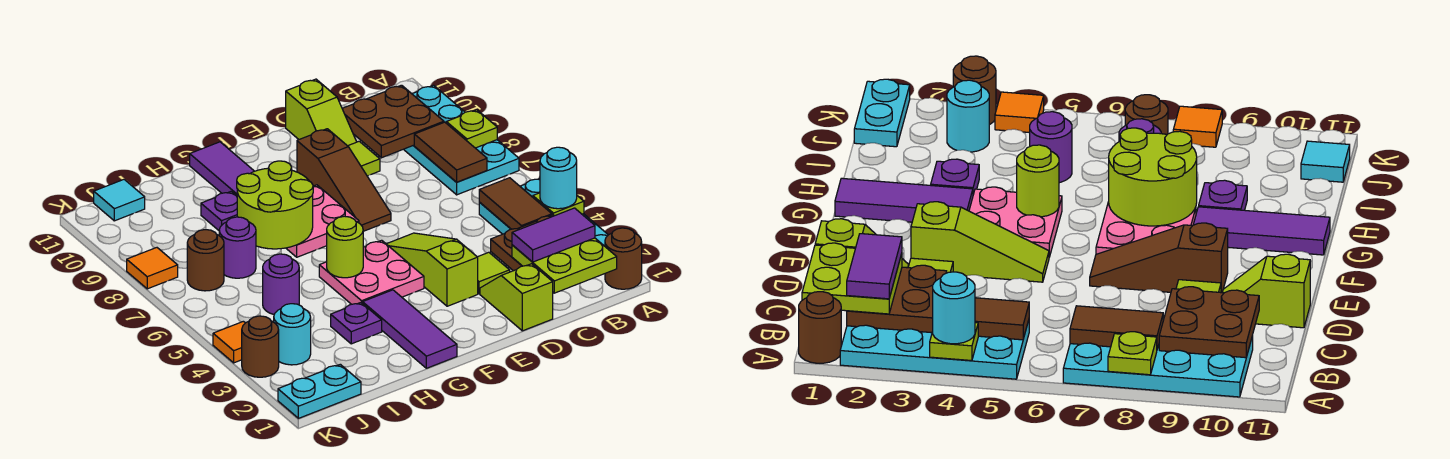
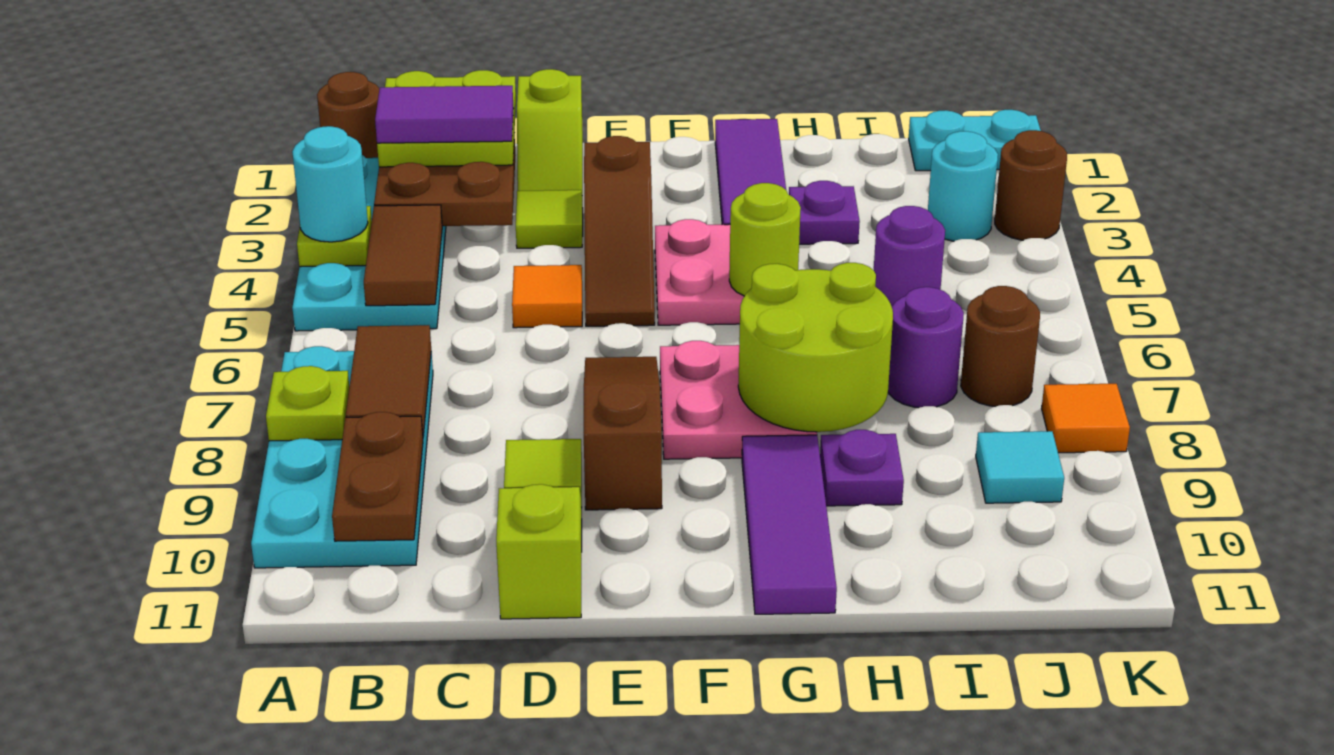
brown plate B9:C10 level 2 -> brown plate B9:B10 level 2
lime slope E3:E5 level 1 top 3 -> brown slope E3:E5 level 1 top 3
cyan tile J11 level 1 -> cyan tile J9 level 1
orange tile K4 level 1 -> orange tile D5 level 1

